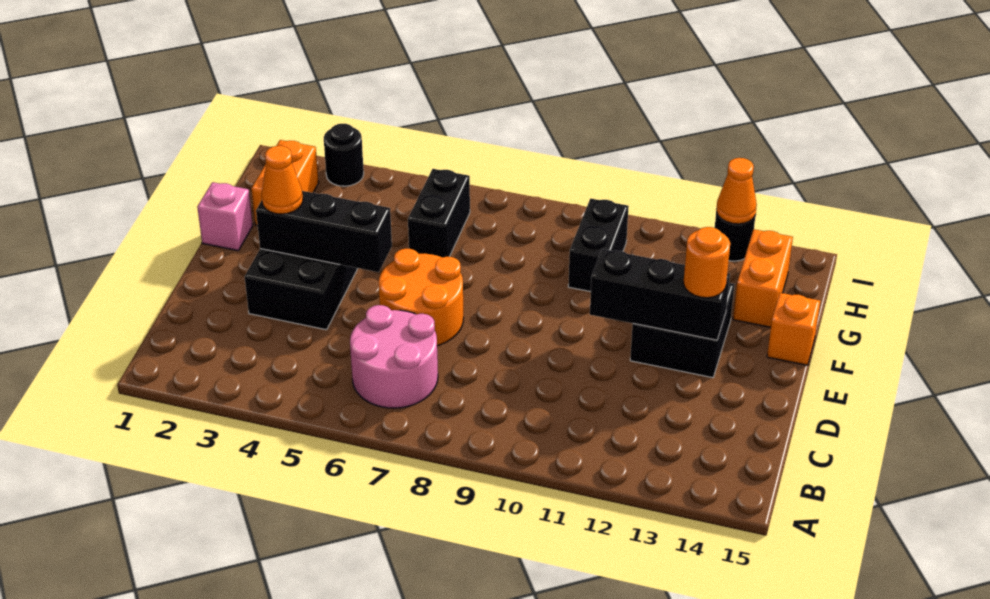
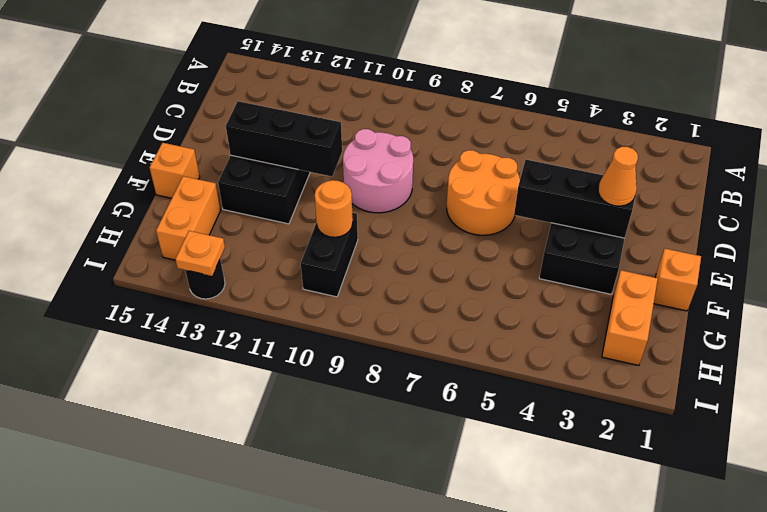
pink round brick B6:C7 level 1 -> pink round brick D9:E10 level 1
orange round brick E13 level 3 -> orange round brick G10 level 2
pink brick F1 level 1 -> orange brick F1 level 1
black brick G6:H6 level 1 -> none
black round brick I3 level 1 -> none
orange cone I13 level 2 -> orange plate I13 level 2

